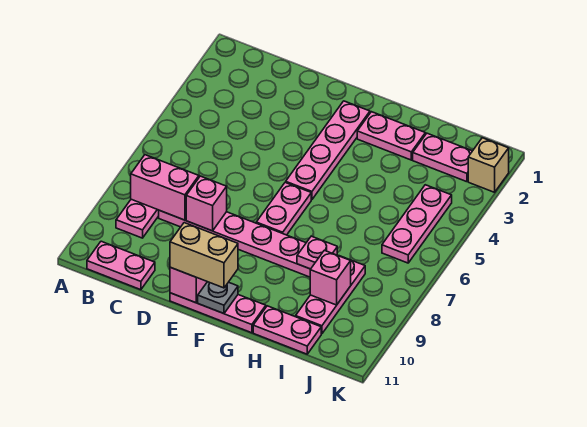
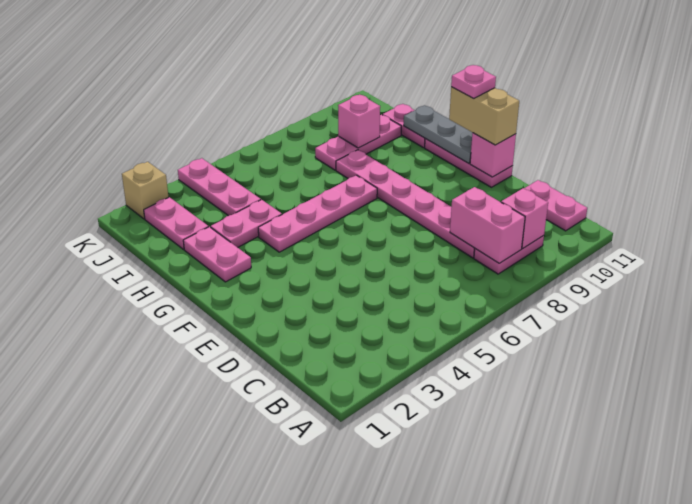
pink brick D8 level 2 -> pink brick B9 level 2
pink plate F2:F5 level 1 -> pink plate G4:G7 level 1
pink plate F6:F7 level 1 -> pink plate H3:H4 level 1
grey plate F11 level 2 -> grey plate F11:H11 level 2
pink plate H8 level 2 -> pink plate F11 level 4
pink plate J4:J6 level 1 -> pink plate I4:K4 level 1

